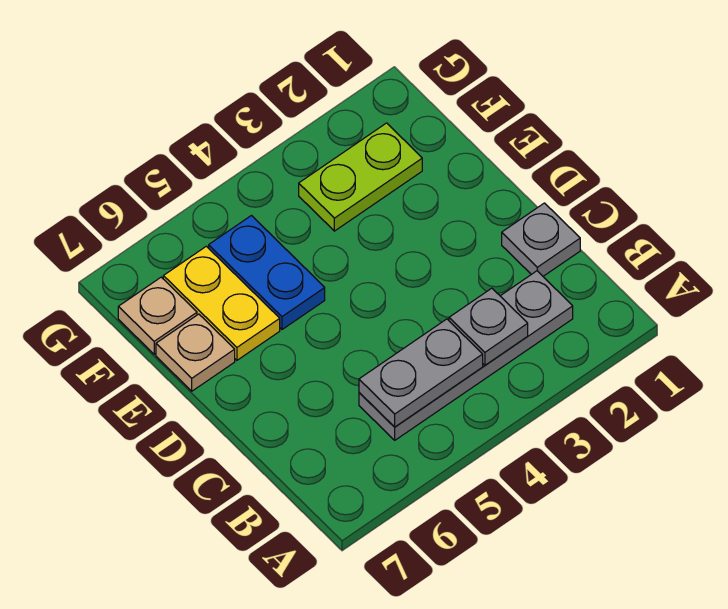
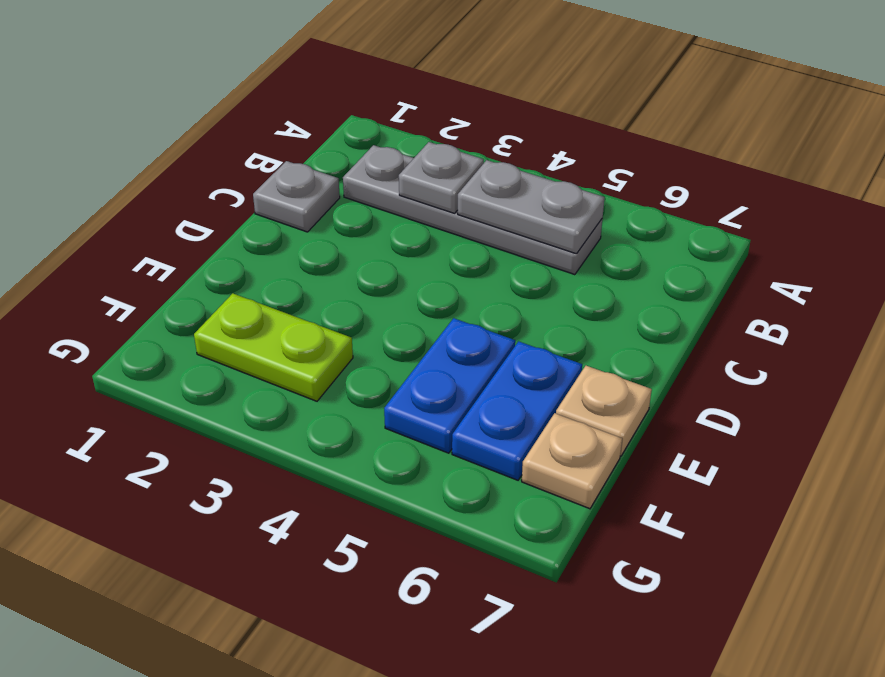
yellow plate E6:F6 level 1 -> blue plate E6:F6 level 1

